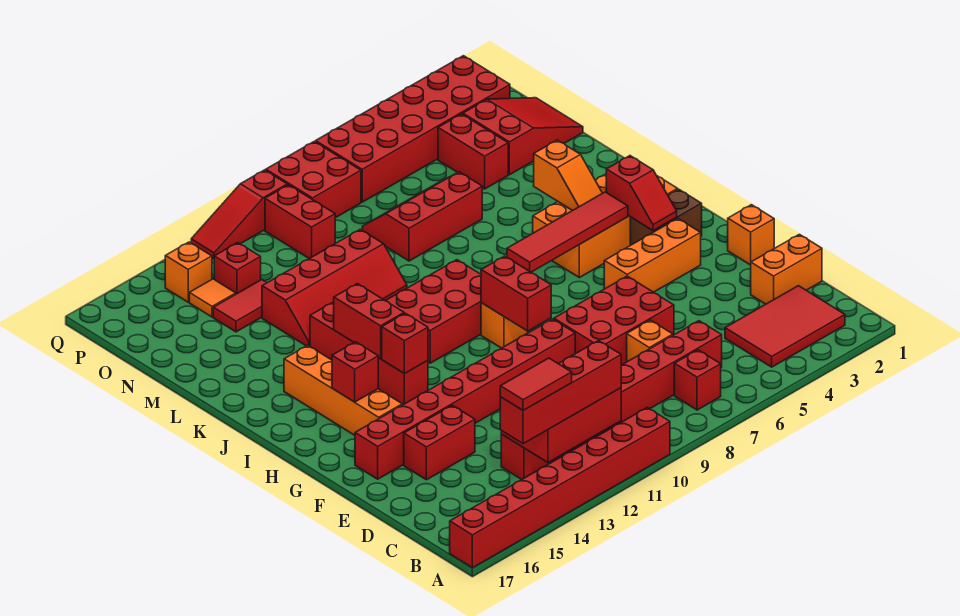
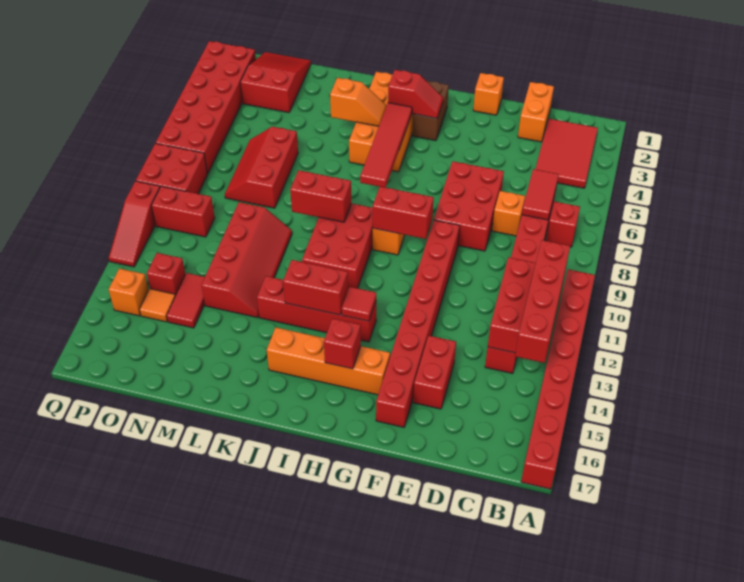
red tile B13:B14 level 4 -> red tile C6:C7 level 2
orange brick G3:G5 level 1 -> none
red brick H13 level 2 -> red tile H13 level 2
red brick N4:O4 level 1 -> red brick J9:K9 level 2

